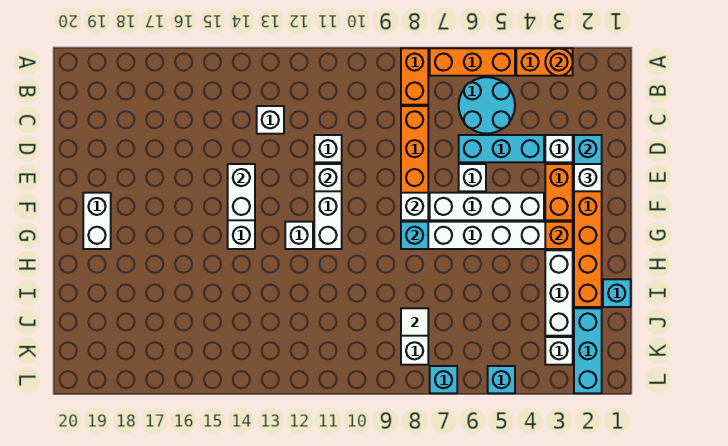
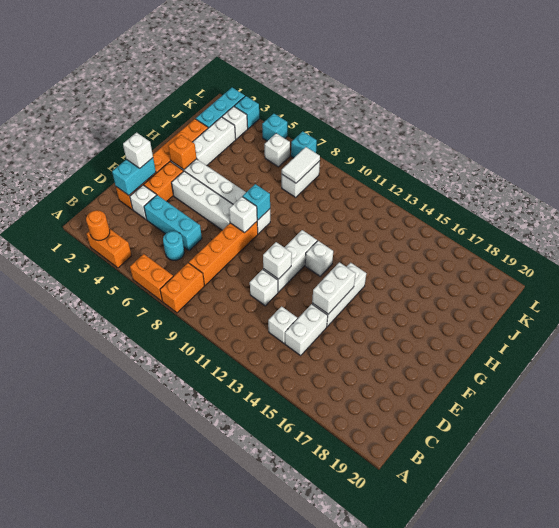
orange brick A5:A7 level 1 -> orange brick A6:A7 level 1
cyan round brick B5:C6 level 1 -> cyan round brick C6 level 1
white brick E6 level 1 -> white brick K6 level 1
white brick F19:G19 level 1 -> white brick C14:D14 level 1
cyan brick I1 level 1 -> cyan brick L3 level 1
white tile J8 level 2 -> white tile J8:K8 level 2

